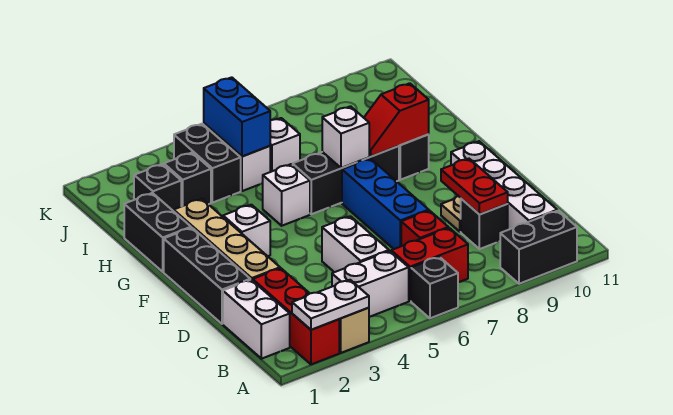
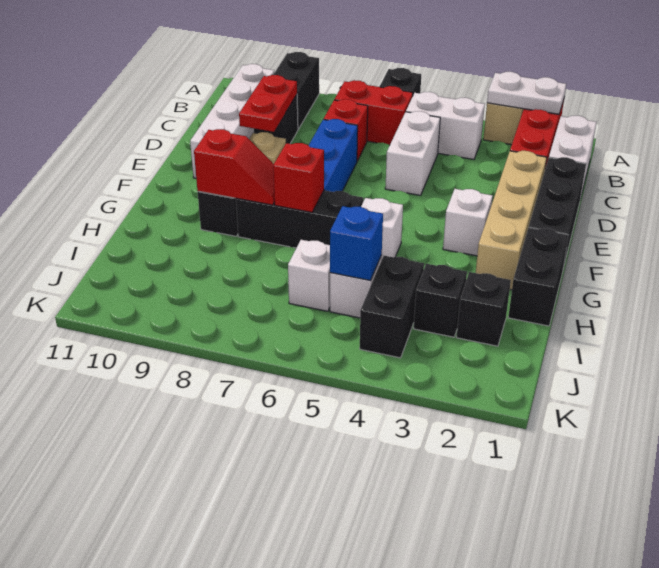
black brick A9:A10 level 1 -> black brick A9:B9 level 1
white brick G7 level 2 -> red brick G7 level 2
blue brick I5:J5 level 2 -> blue brick I5 level 2

